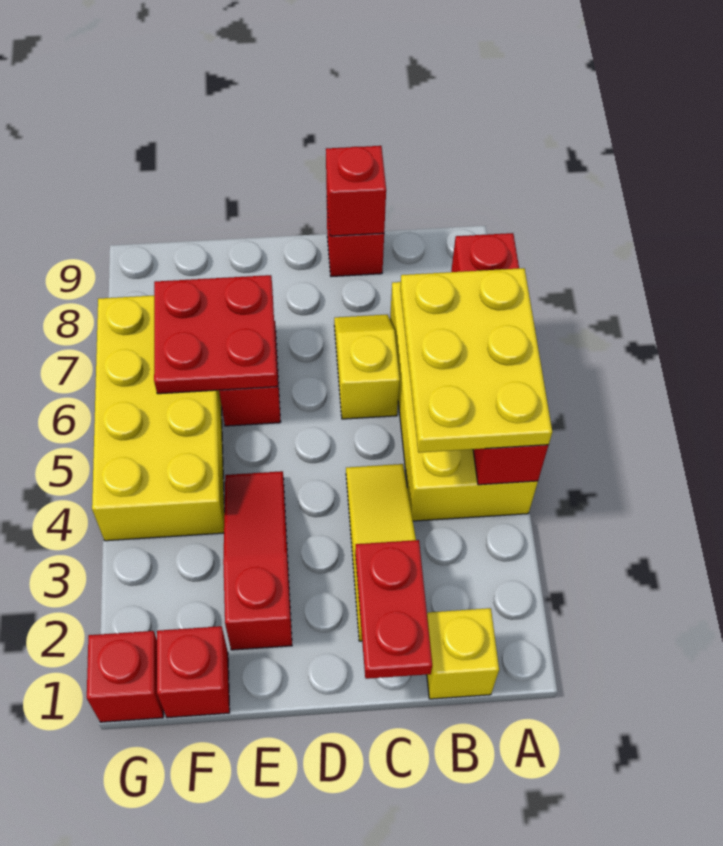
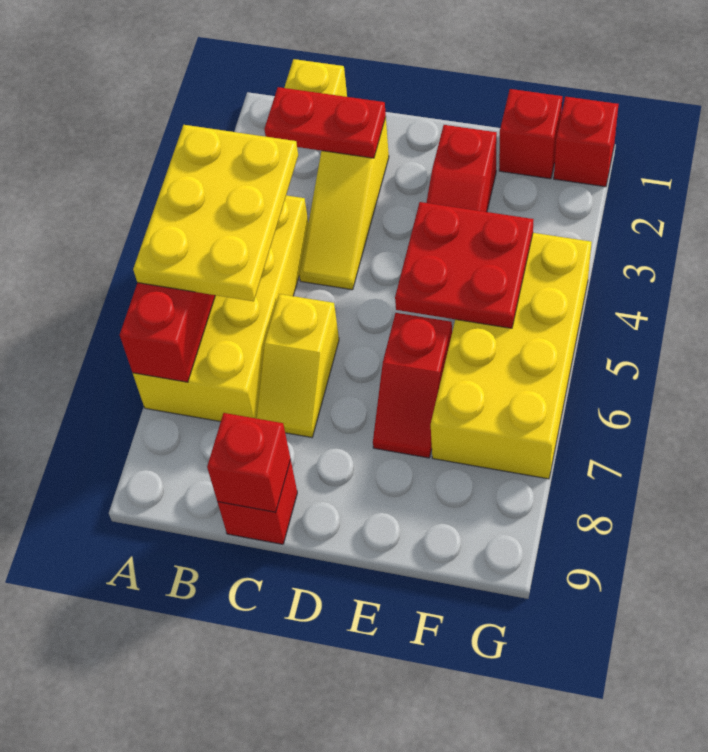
red plate C1:C2 level 2 -> red plate B2:C2 level 2
red plate E6:F7 level 2 -> red plate E4:F5 level 2

